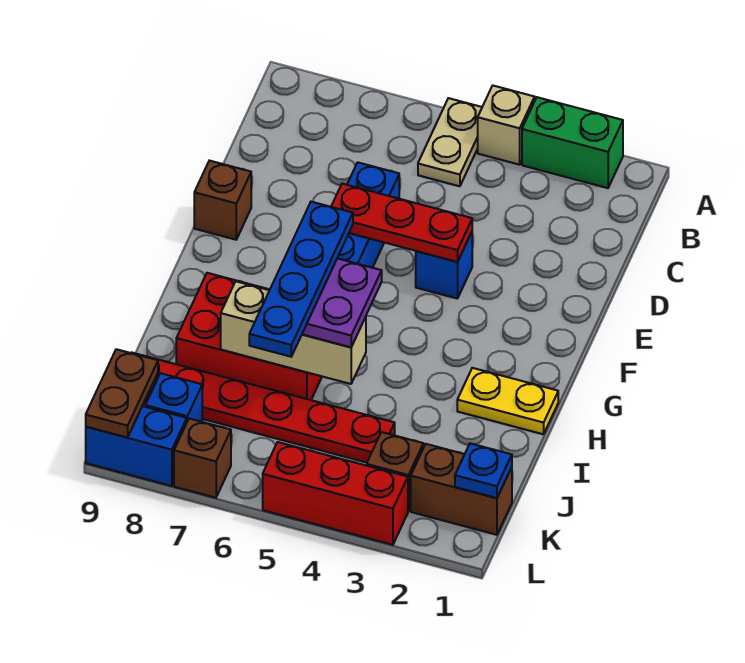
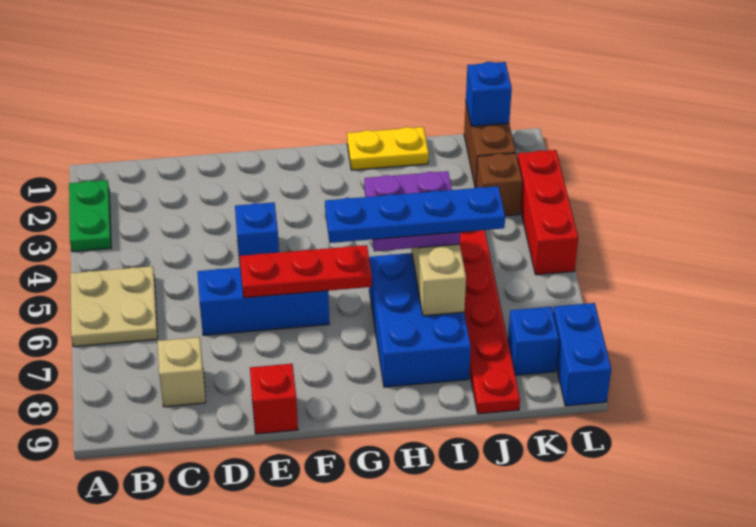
green brick A2:A3 level 1 -> green plate A2:A3 level 1
tan brick A4 level 1 -> tan brick C8 level 1
tan plate A5:B5 level 1 -> tan plate A5:B6 level 1
red plate E4:E6 level 2 -> red plate E6:G6 level 2
brown brick E9 level 1 -> red brick E9 level 1
yellow plate H1:H2 level 1 -> yellow plate H1:I1 level 1
red brick H6:I8 level 1 -> blue brick H6:I8 level 1
blue plate K1 level 2 -> blue brick K1 level 2
brown plate K9:L9 level 2 -> none
brown brick L7 level 1 -> none

